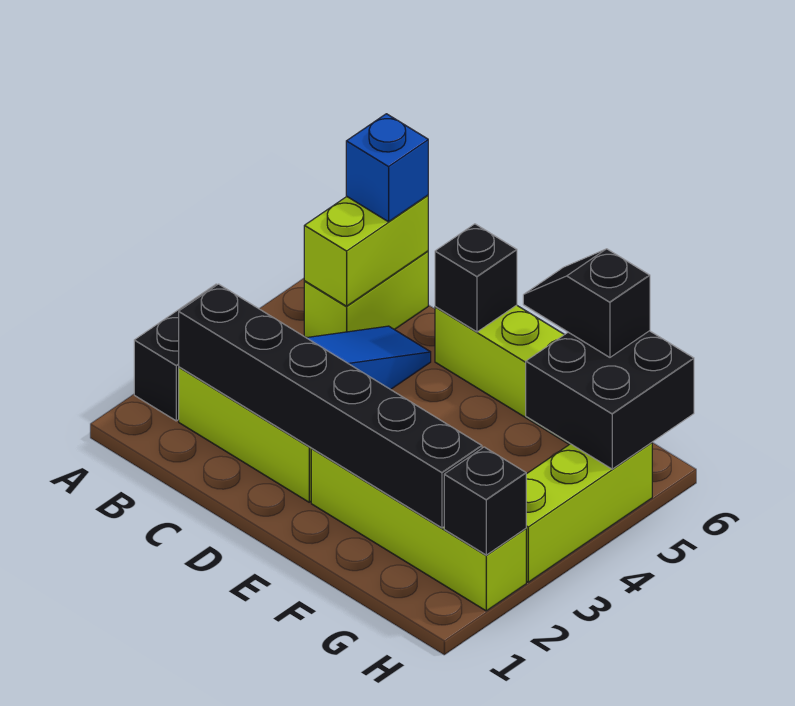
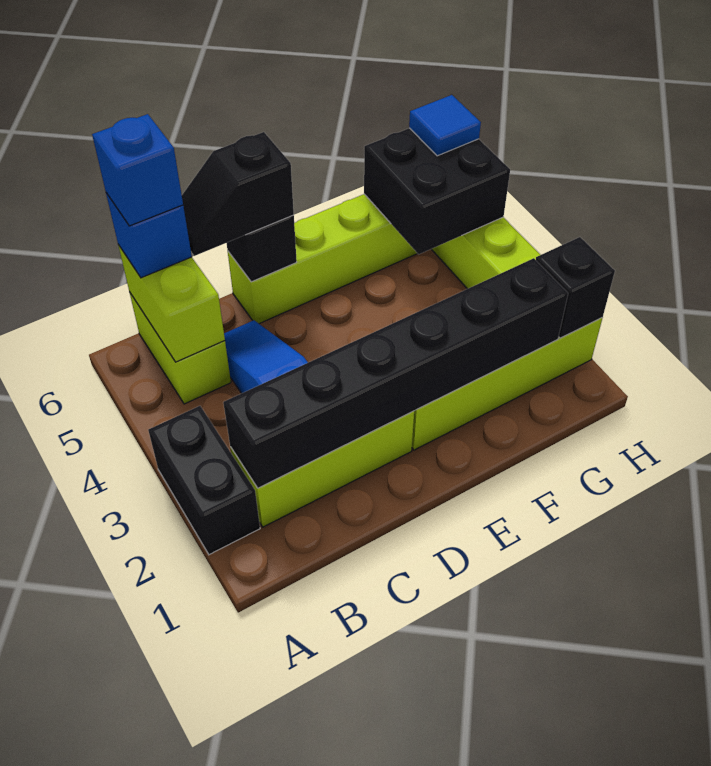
none -> blue brick B6 level 4
black slope F6:G6 level 3 top G -> black slope C6:D6 level 3 top D
none -> blue tile H6 level 3

